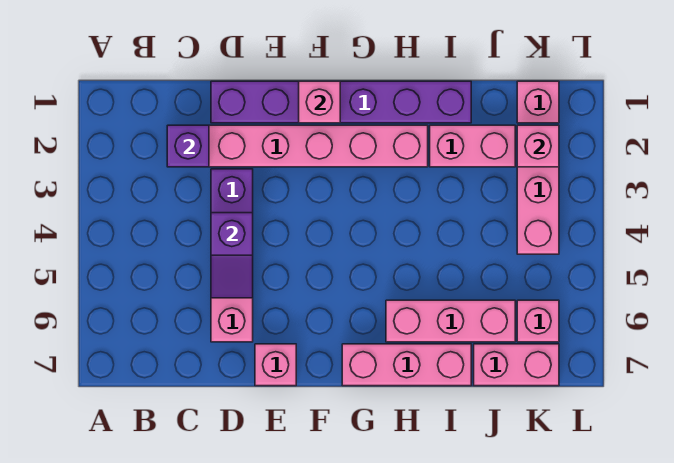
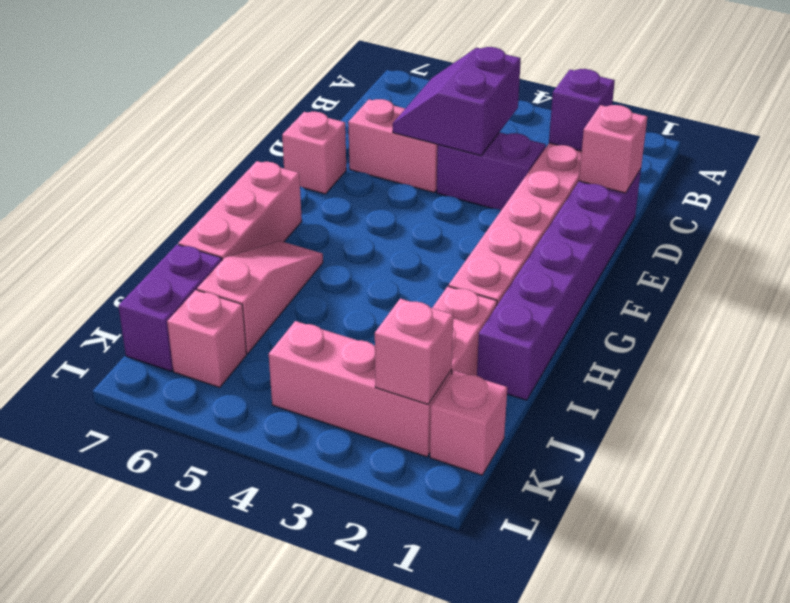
purple slope D4:D5 level 2 top 4 -> purple slope C4:D5 level 2 top 4
pink brick F1 level 2 -> pink brick D1 level 2
pink brick H6:J6 level 1 -> pink slope H6:J6 level 1 top J
pink brick J7:K7 level 1 -> purple brick J7:K7 level 1

